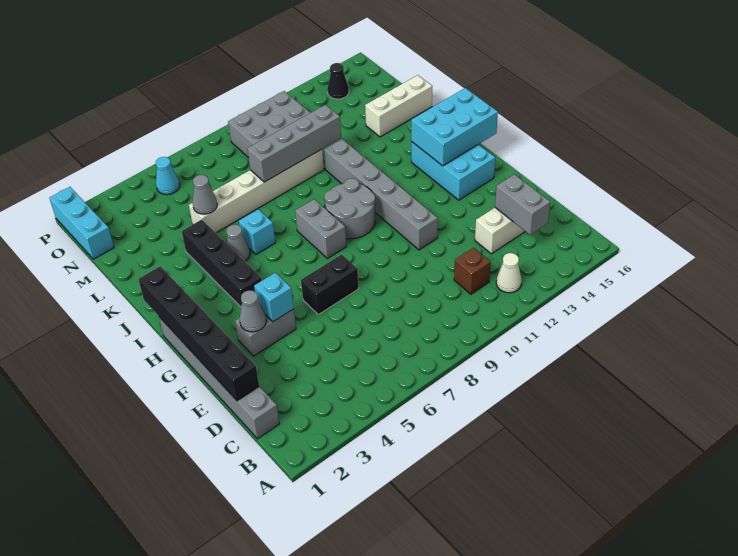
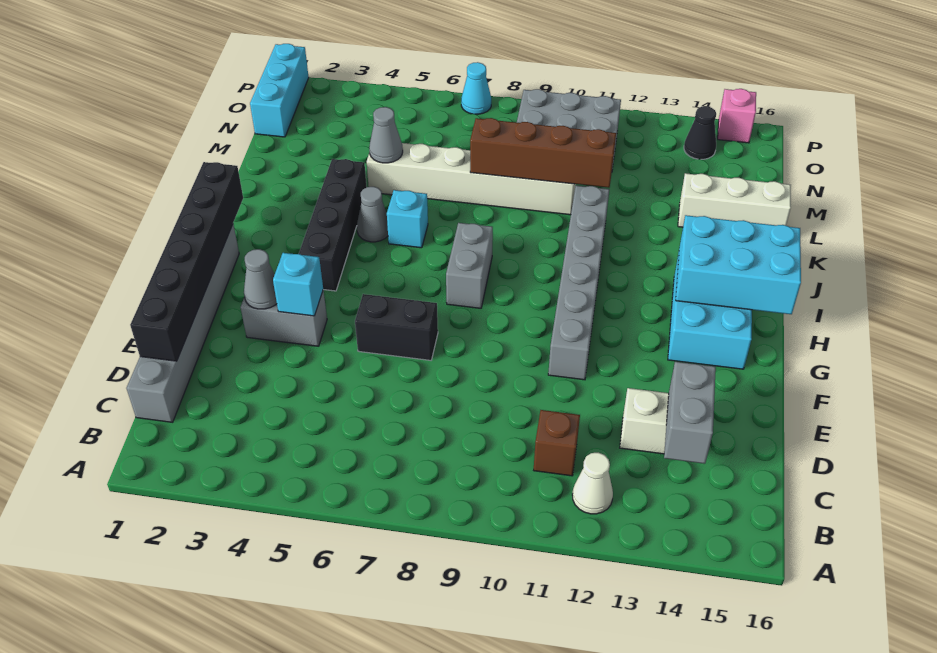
grey round brick H9:I10 level 1 -> none
grey brick L8:L11 level 2 -> brown brick L8:L11 level 2
cyan cone O5 level 1 -> cyan cone P7 level 1
none -> pink brick P15 level 1

